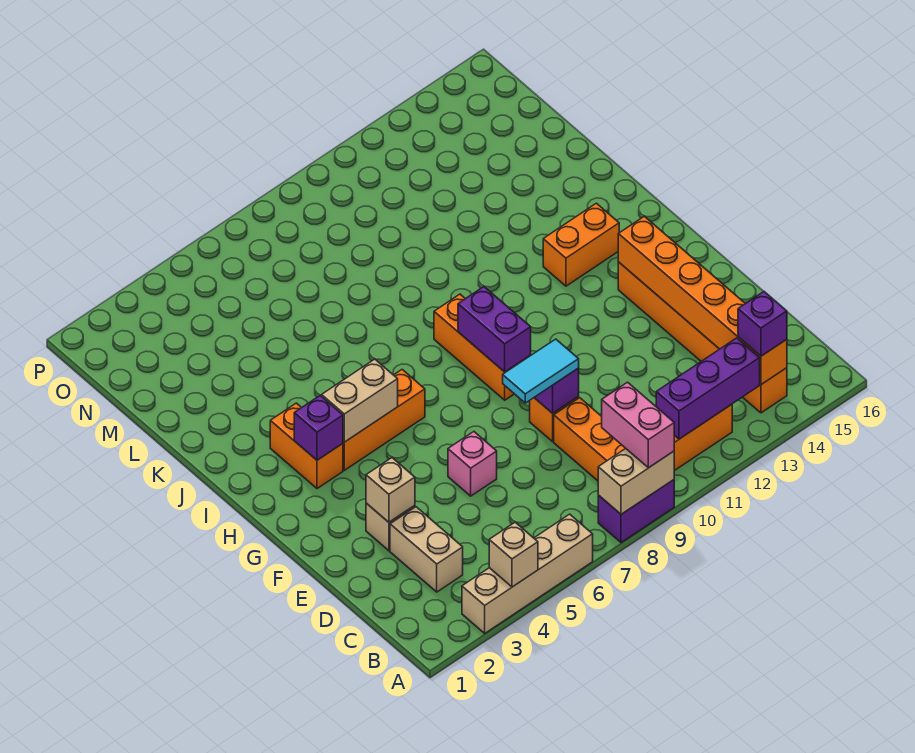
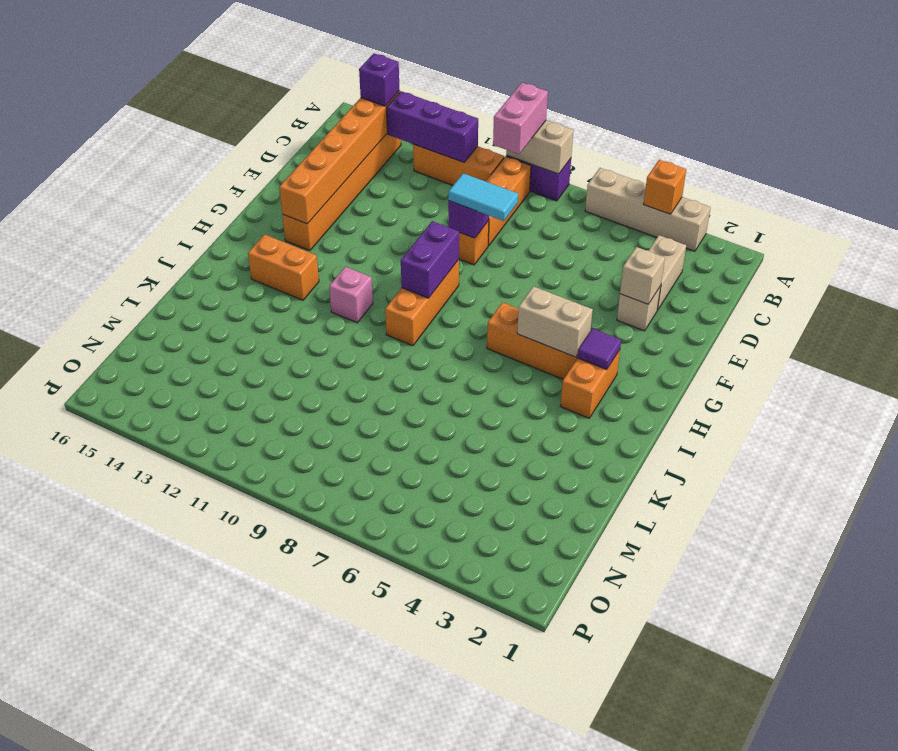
tan brick A4 level 2 -> orange brick A4 level 2
pink brick E6 level 1 -> pink brick I11 level 1
purple brick H3 level 2 -> purple tile H3 level 2

